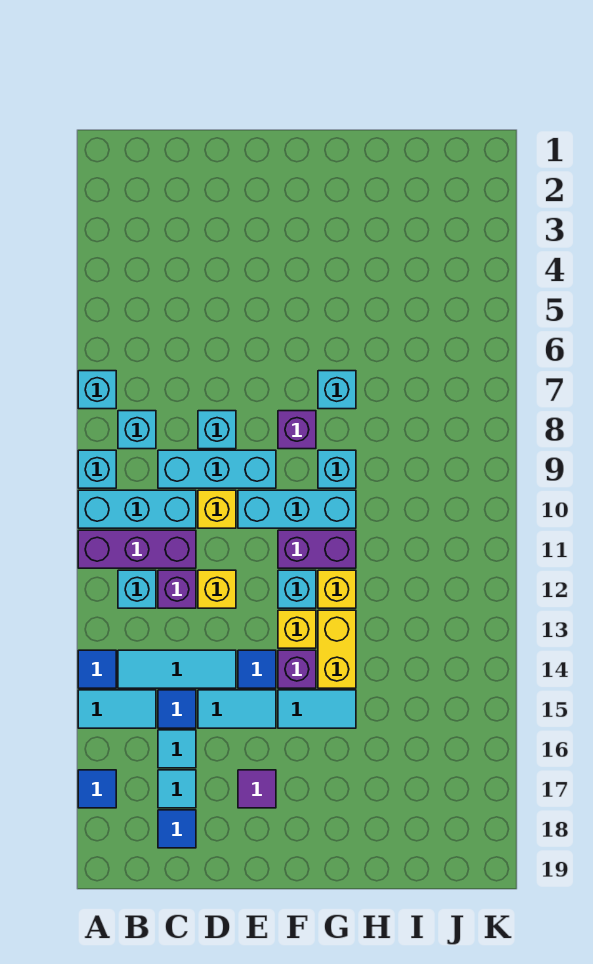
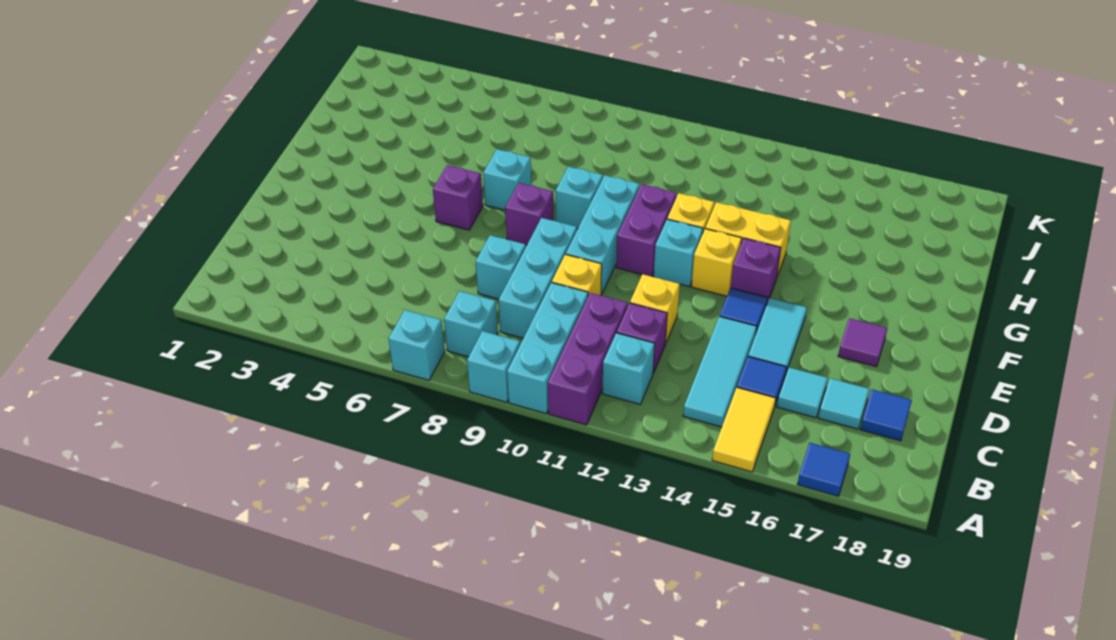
blue tile A14 level 1 -> none
cyan tile A15:B15 level 1 -> yellow tile A15:B15 level 1
none -> purple brick F6 level 1
cyan tile F15:G15 level 1 -> none

